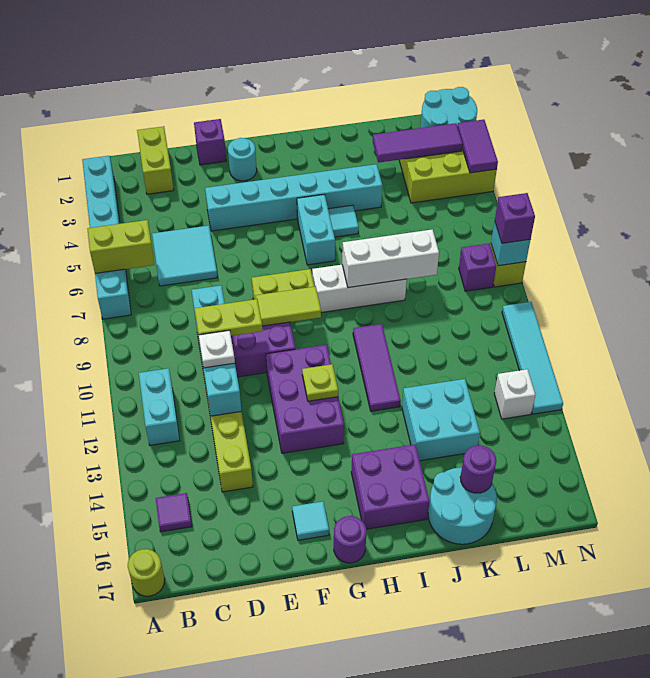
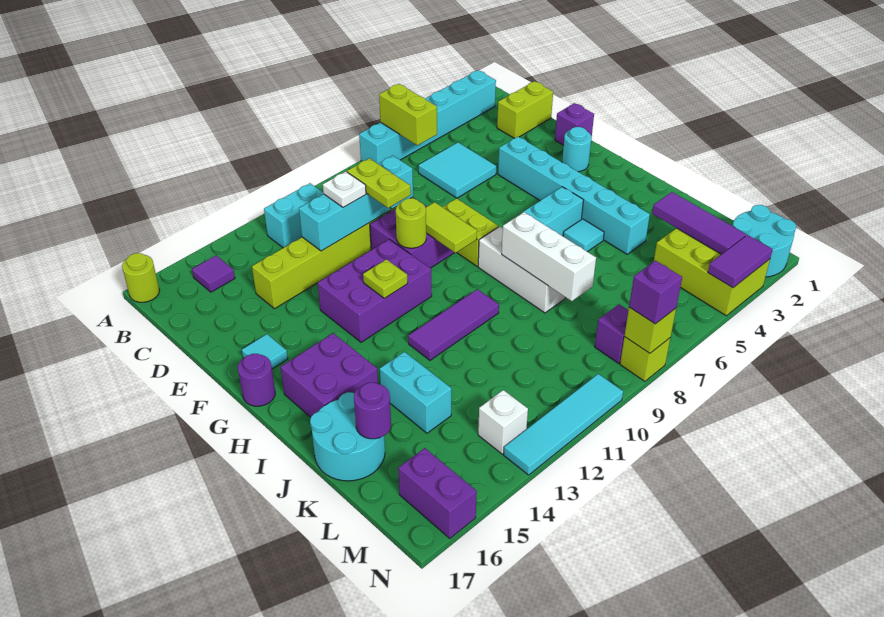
none -> lime round brick F10 level 2
cyan brick J13:K14 level 1 -> cyan brick J14:K14 level 1
none -> purple brick M16:N16 level 1
cyan brick N8 level 2 -> lime brick N8 level 2

